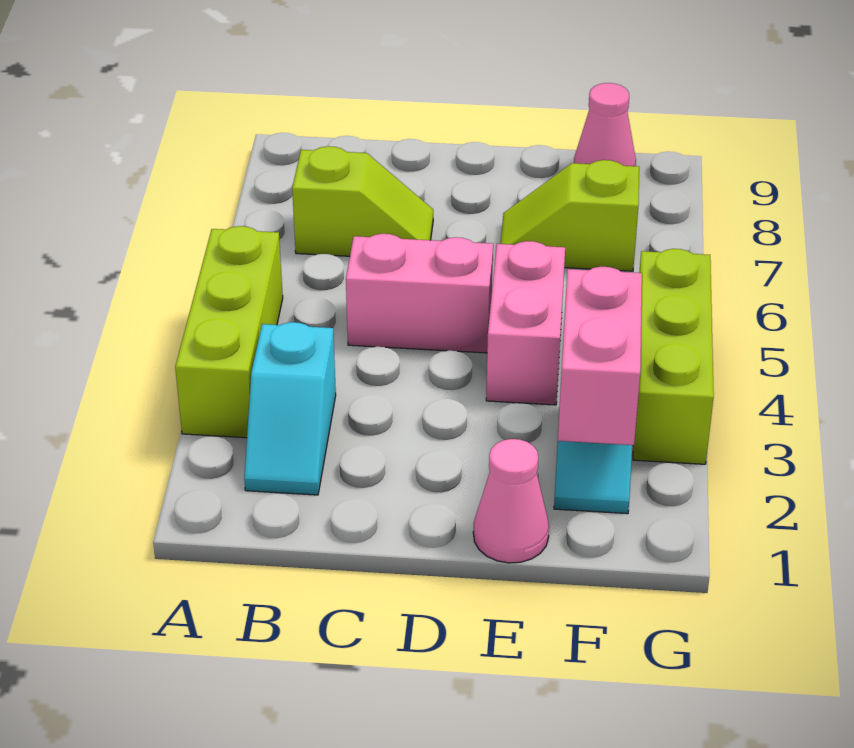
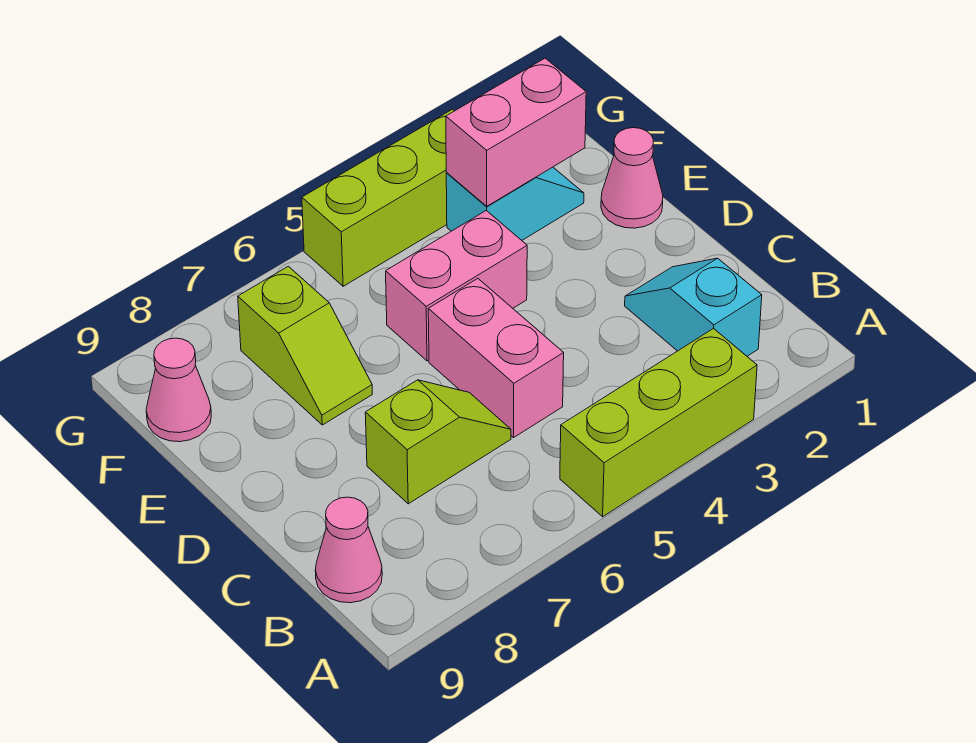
cyan slope B2:B3 level 1 top 3 -> cyan slope B2:C2 level 1 top B
lime slope B7:C7 level 1 top B -> lime slope C6:C7 level 1 top 7
none -> pink cone B9 level 1

